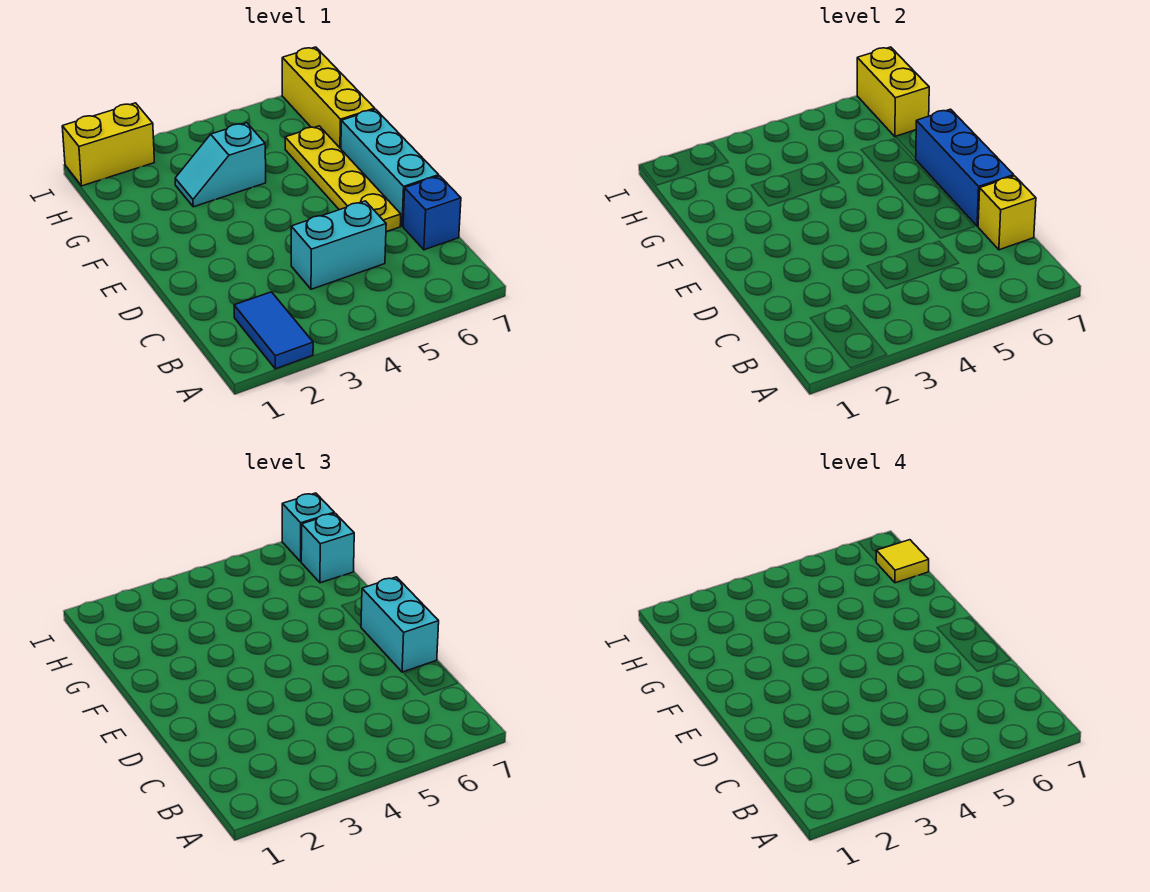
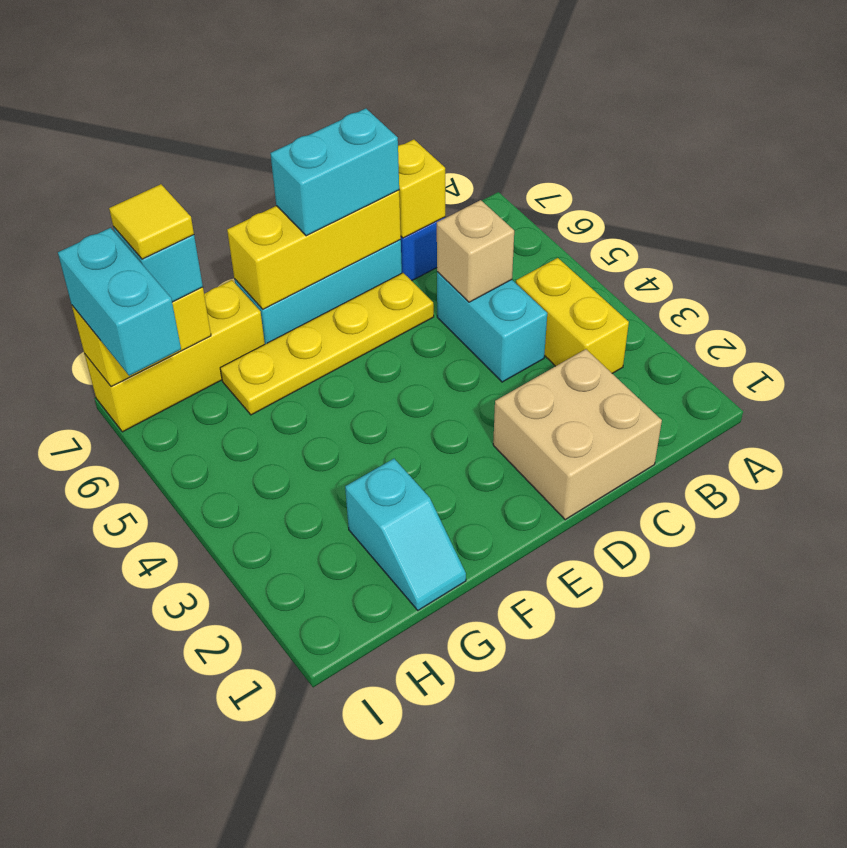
blue tile A2:B2 level 1 -> none
none -> tan brick C1:D2 level 1
none -> tan brick C5 level 2
blue brick D7:F7 level 2 -> yellow brick D7:F7 level 2
cyan slope G3:G4 level 1 top 4 -> cyan slope G1:G2 level 1 top 2
yellow brick I1:I2 level 1 -> yellow brick B3:B4 level 1
cyan brick I7 level 3 -> cyan brick I6:I7 level 3

